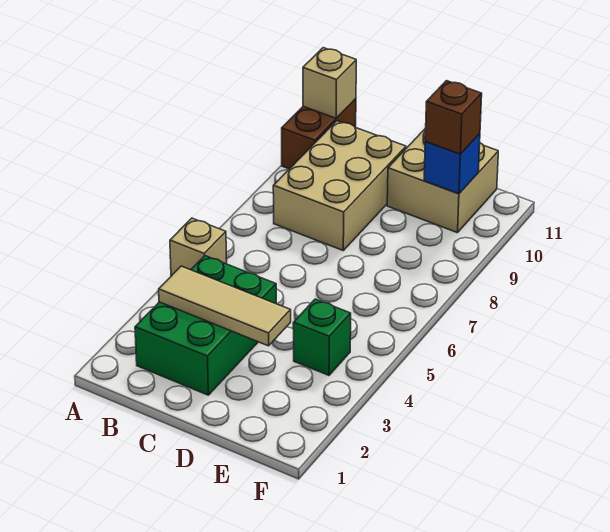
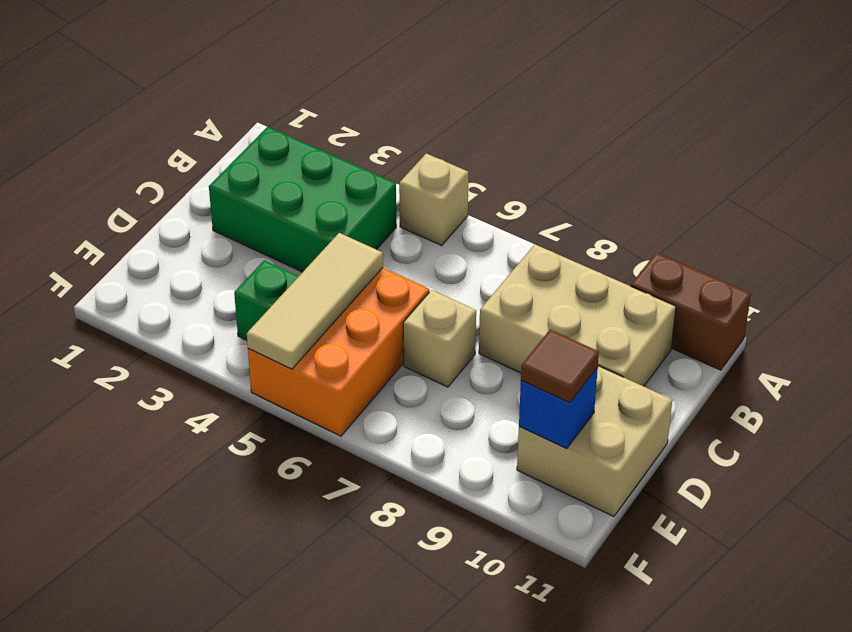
tan brick A11 level 2 -> tan brick D7 level 1
tan tile B3:D3 level 2 -> tan tile D5:F5 level 2
none -> orange brick D5:F6 level 1
brown brick E10 level 3 -> brown tile E10 level 3

